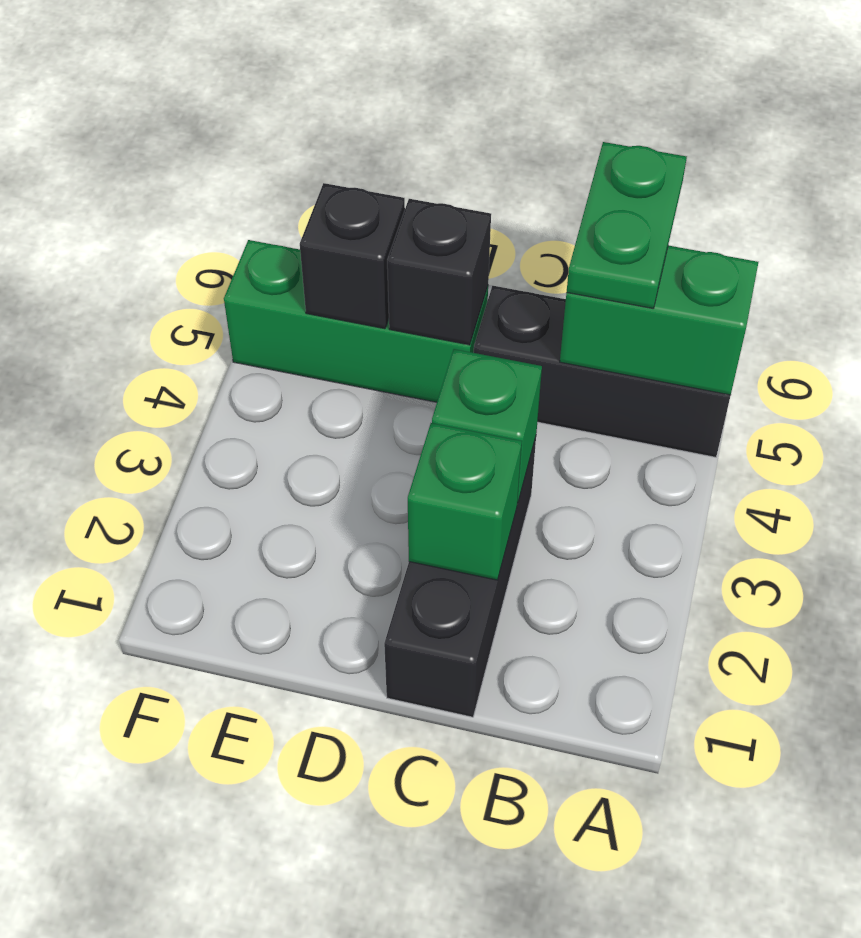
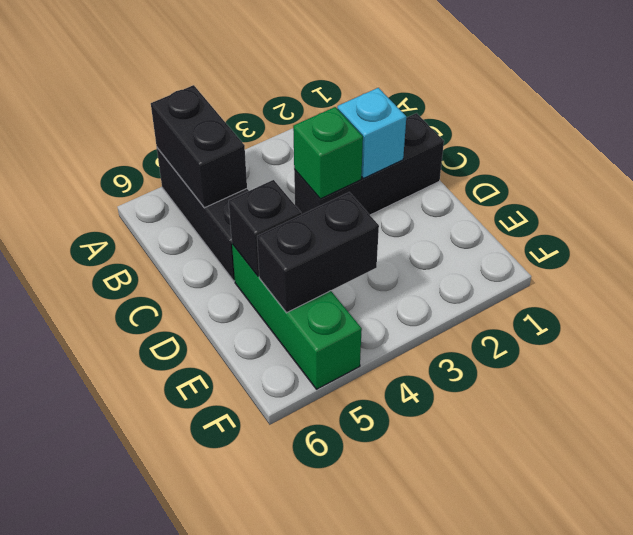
green brick A5:B5 level 2 -> black brick A5:B5 level 2
green plate B5:B6 level 3 -> none
green brick C2 level 2 -> cyan brick C2 level 2
black brick E5 level 2 -> black brick E4:E5 level 2

